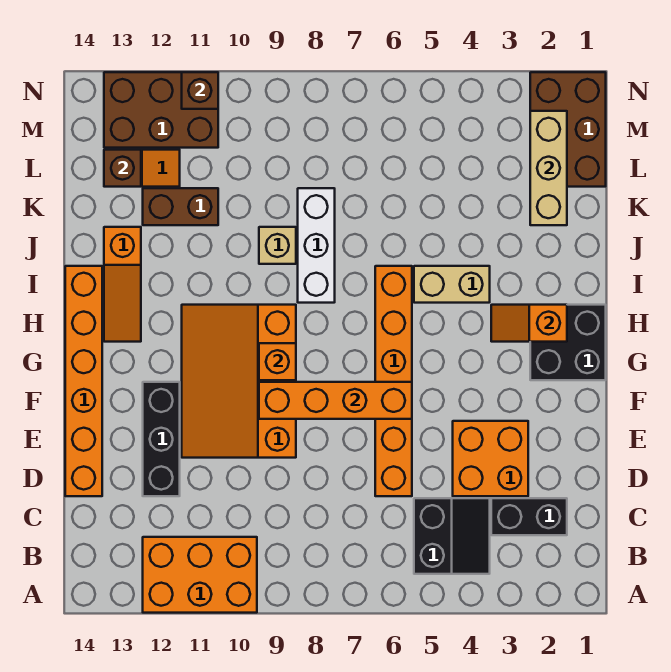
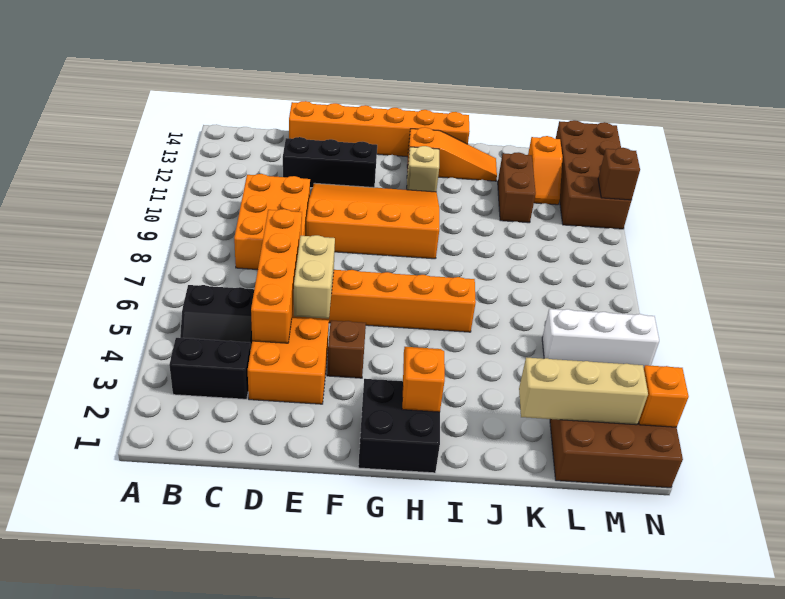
orange brick A10:B12 level 1 -> orange brick C8:D10 level 1
black brick C2:C3 level 1 -> black brick B3:C3 level 1
orange brick F6:F9 level 2 -> orange brick D4:D7 level 2
orange brick G9 level 2 -> orange brick N2 level 2
orange slope H13:J13 level 1 top J -> orange slope H13:J13 level 1 top H
tan brick I4:I5 level 1 -> tan brick E5:E6 level 2
white brick I8:K8 level 1 -> white brick L5:N5 level 1
tan brick J9 level 1 -> tan brick H12 level 1
brown brick L13 level 2 -> brown brick F4 level 1
brown brick M11:N13 level 1 -> brown brick M11:N14 level 1

